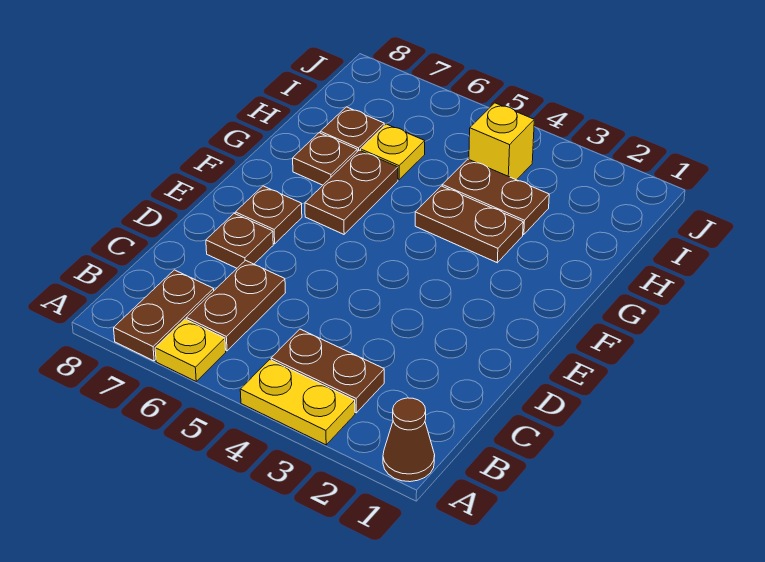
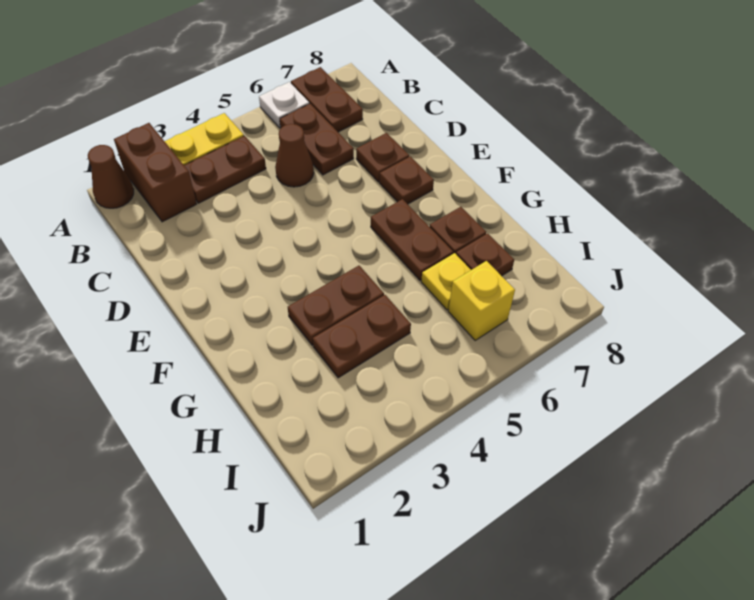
none -> brown brick A2:B2 level 1
yellow plate A6 level 1 -> white plate A6 level 1
none -> brown cone C5 level 1
yellow brick I4 level 1 -> yellow brick I6 level 1

